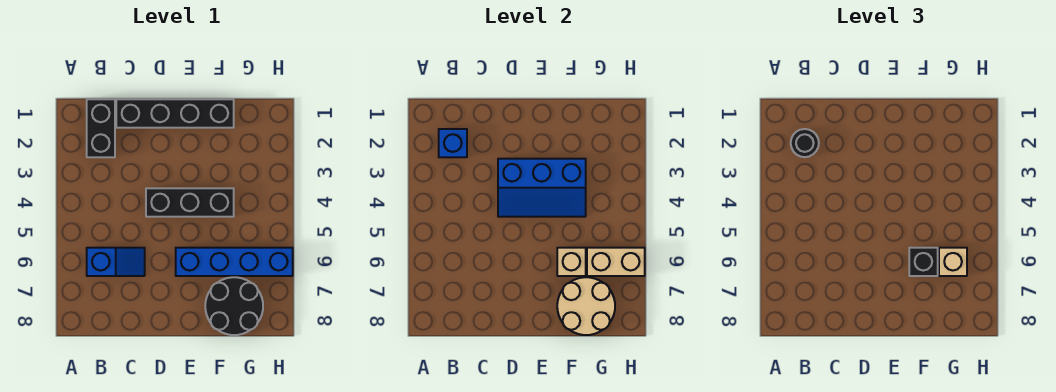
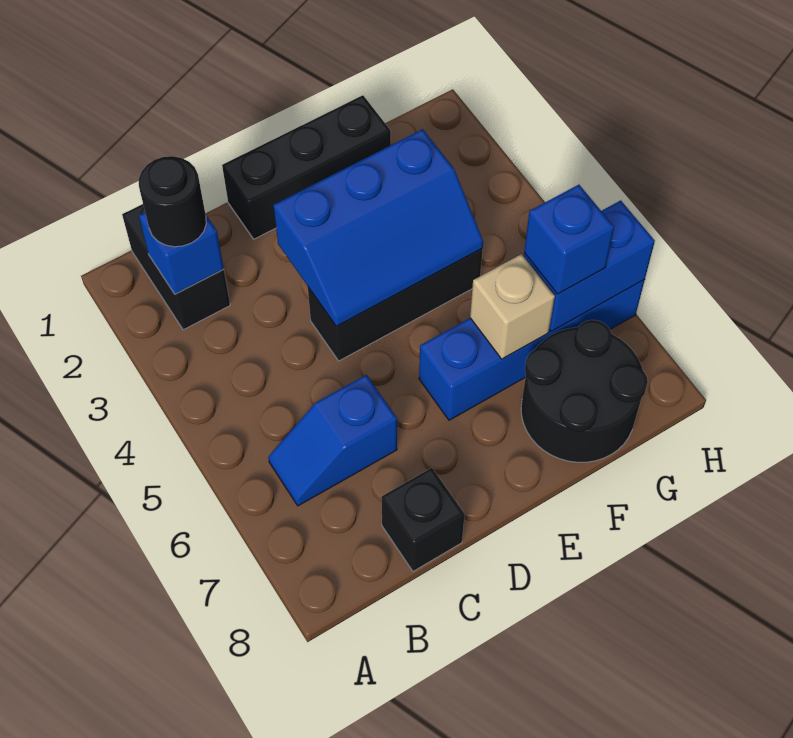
blue slope B6:C6 level 1 top B -> blue slope B6:C6 level 1 top C
black brick C1:F1 level 1 -> black brick D1:F1 level 1
black brick F6 level 3 -> black brick C8 level 1
tan round brick F7:G8 level 2 -> none
tan brick G6:H6 level 2 -> blue brick G6:H6 level 2
tan brick G6 level 3 -> blue brick G6 level 3

